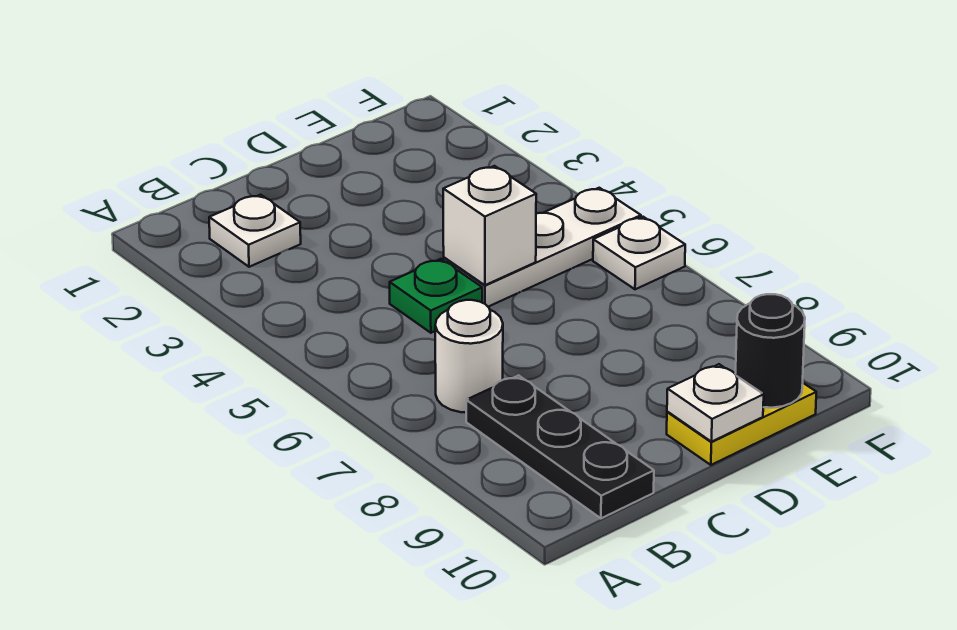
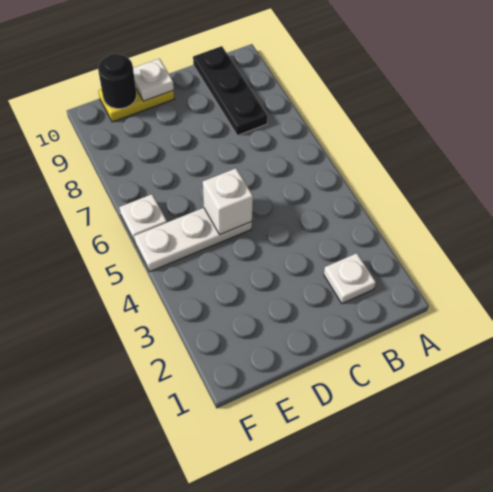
white round brick B7 level 1 -> none
green plate C5 level 1 -> none

